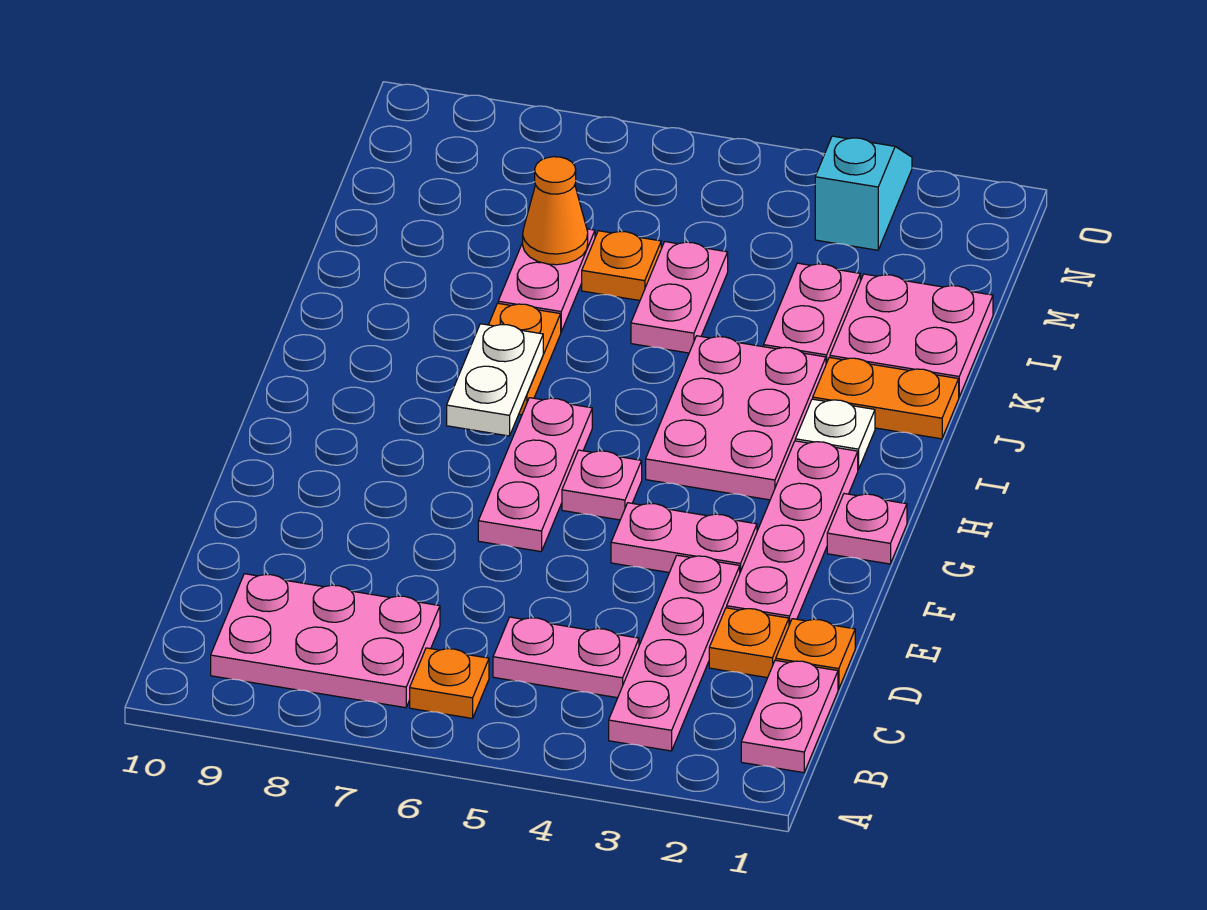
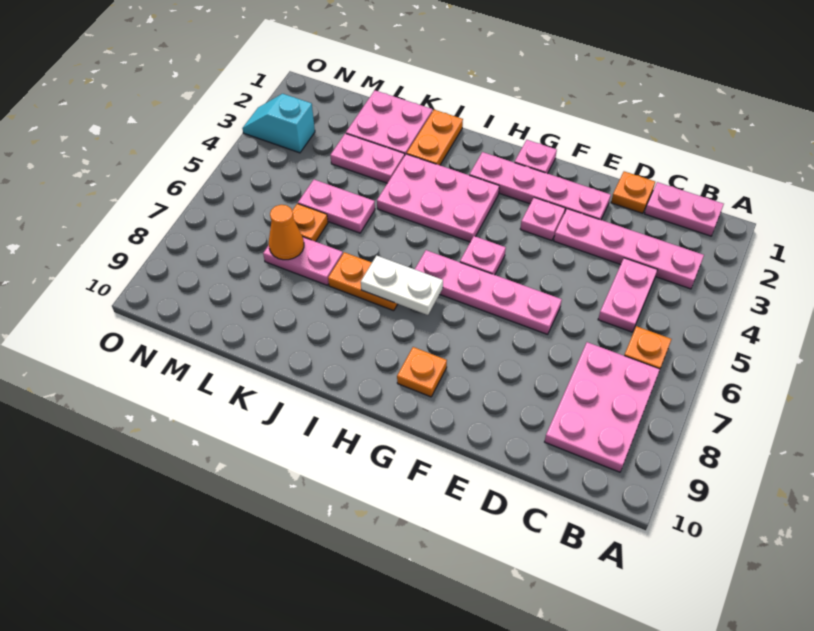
orange plate D2 level 1 -> orange plate G9 level 1
pink plate F3:F4 level 1 -> pink plate F3 level 1
pink plate F6:H6 level 1 -> pink plate E6:H6 level 1
white plate I2 level 1 -> none

